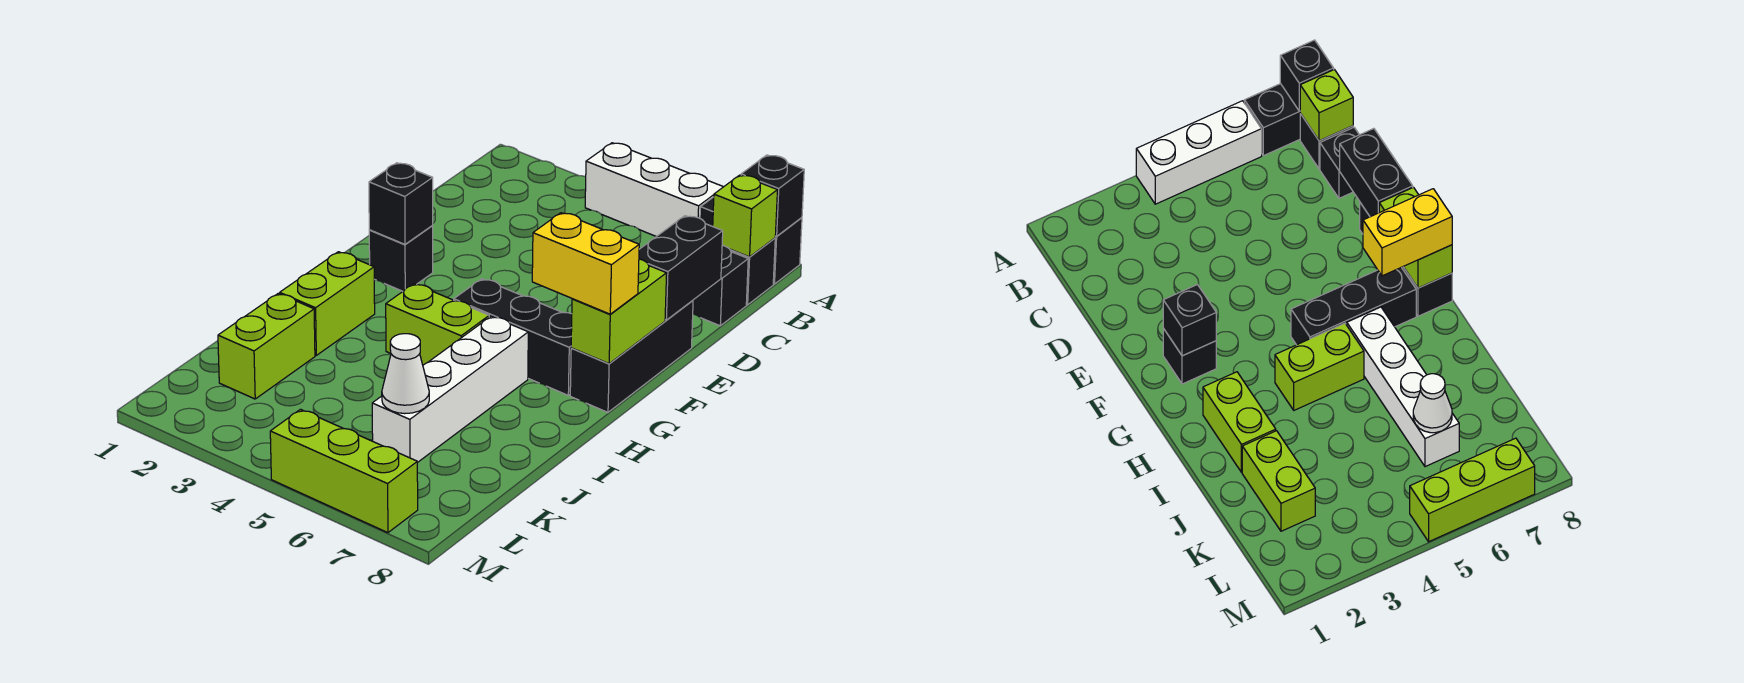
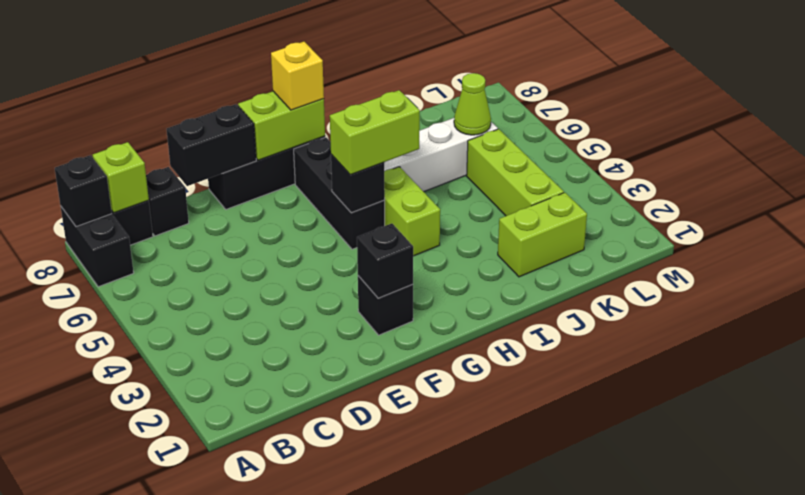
white brick A4:A6 level 1 -> none
none -> black brick G5 level 2
yellow brick G7:G8 level 3 -> yellow brick G8 level 3
lime brick H2:I2 level 1 -> lime brick G5:H5 level 3
white cone K6 level 2 -> lime cone K6 level 2
lime brick M5:M7 level 1 -> lime brick K3:K5 level 1

